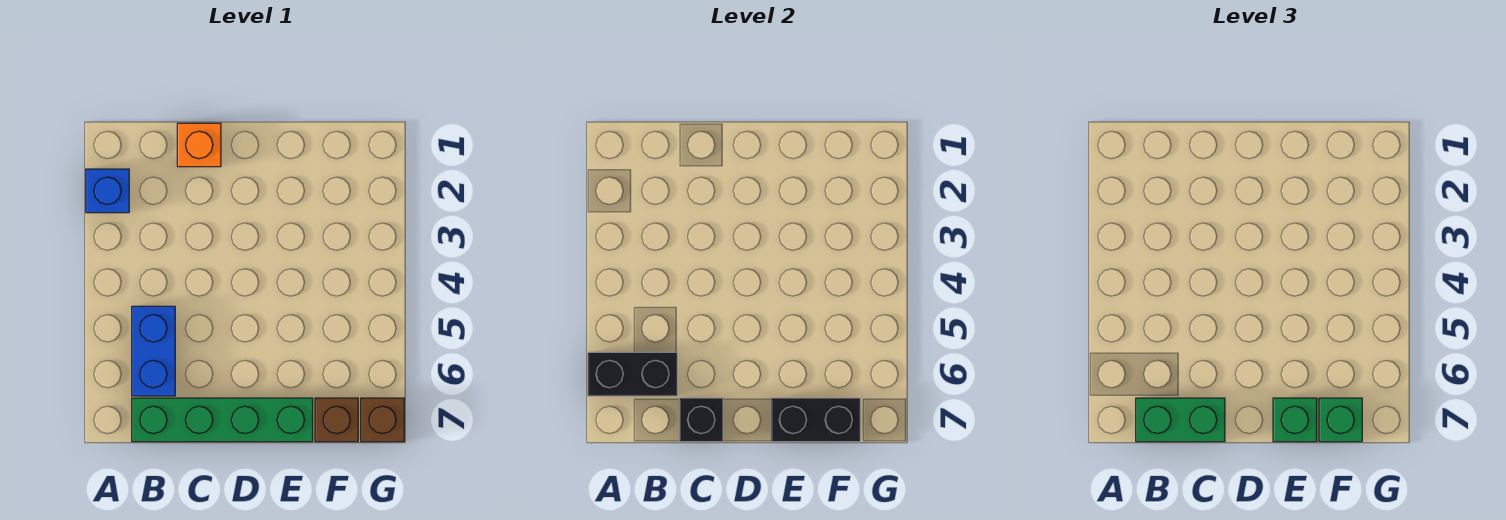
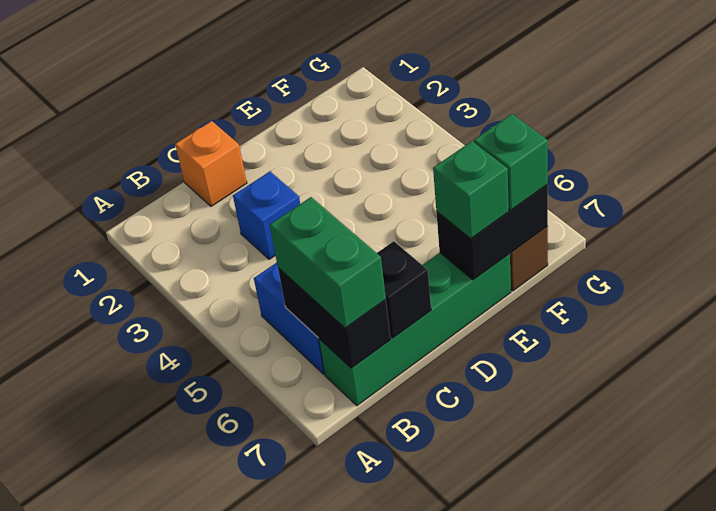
blue brick A2 level 1 -> blue brick C3 level 1
black brick A6:B6 level 2 -> black brick B6:B7 level 2
green brick B7:C7 level 3 -> green brick B6:B7 level 3
brown brick G7 level 1 -> none

